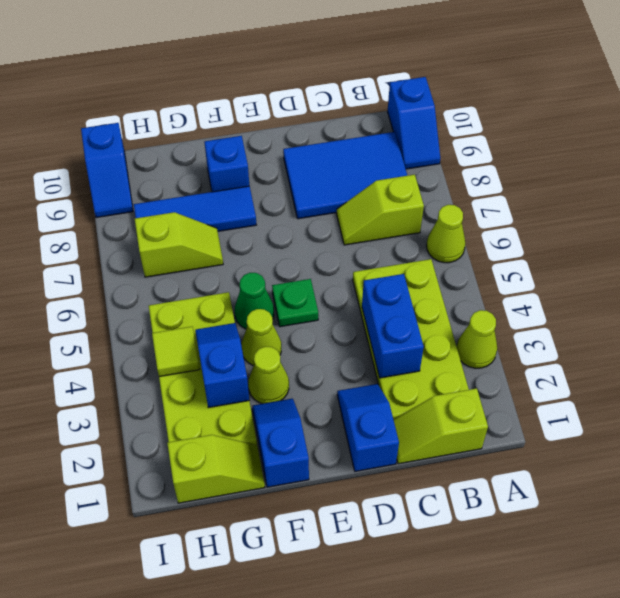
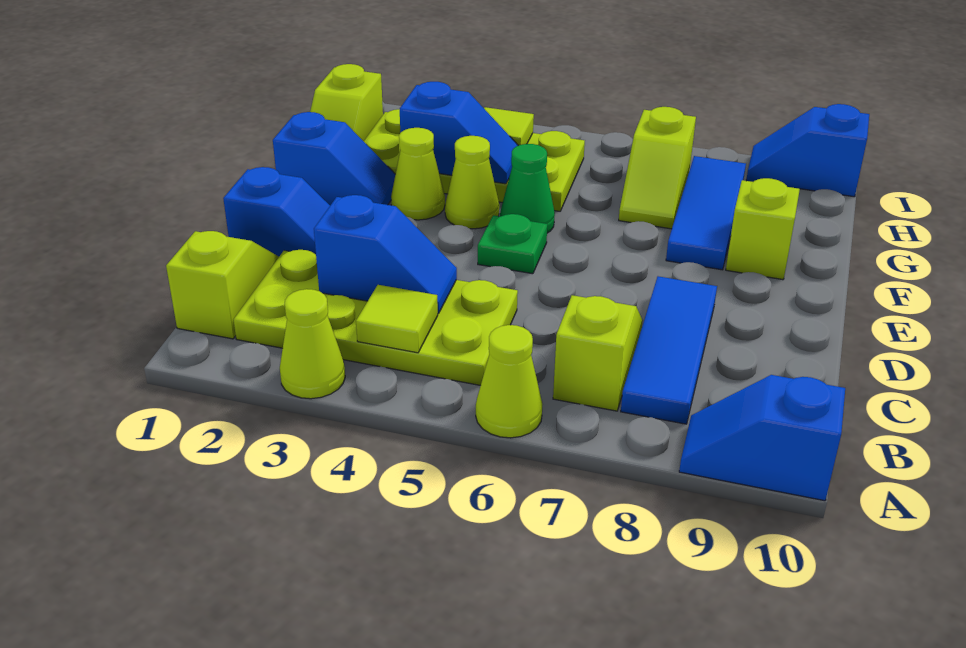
none -> lime tile B4 level 2
blue tile B8:D9 level 1 -> blue tile B8:D8 level 1
blue brick C3:C4 level 2 -> blue slope C3:C4 level 2 top 3
blue brick F9 level 1 -> lime brick F9 level 1

